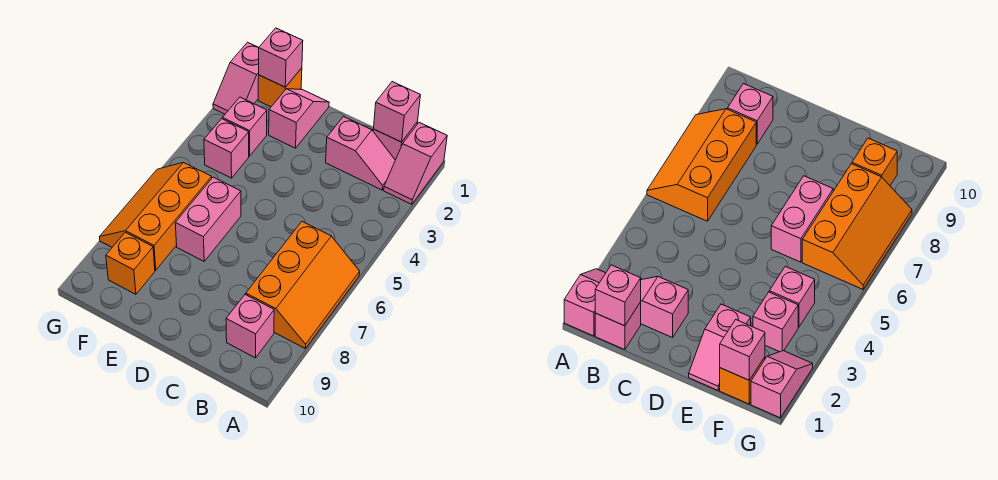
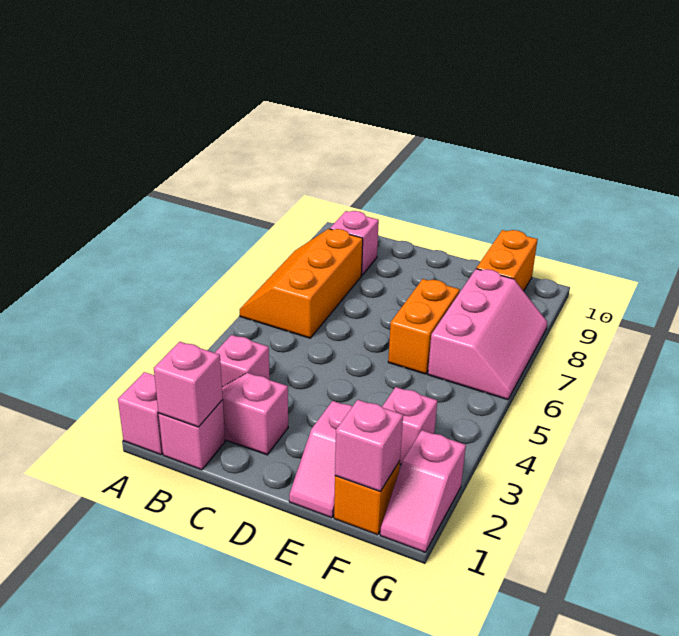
pink brick E6:E7 level 1 -> orange brick E6:E7 level 1
pink brick F4 level 1 -> pink brick B3 level 1
orange slope F6:G8 level 1 top F -> pink slope F6:G8 level 1 top F
orange brick F9 level 1 -> orange brick F9:F10 level 1
pink slope G1:G2 level 1 top 1 -> pink slope G1:G2 level 1 top 2

